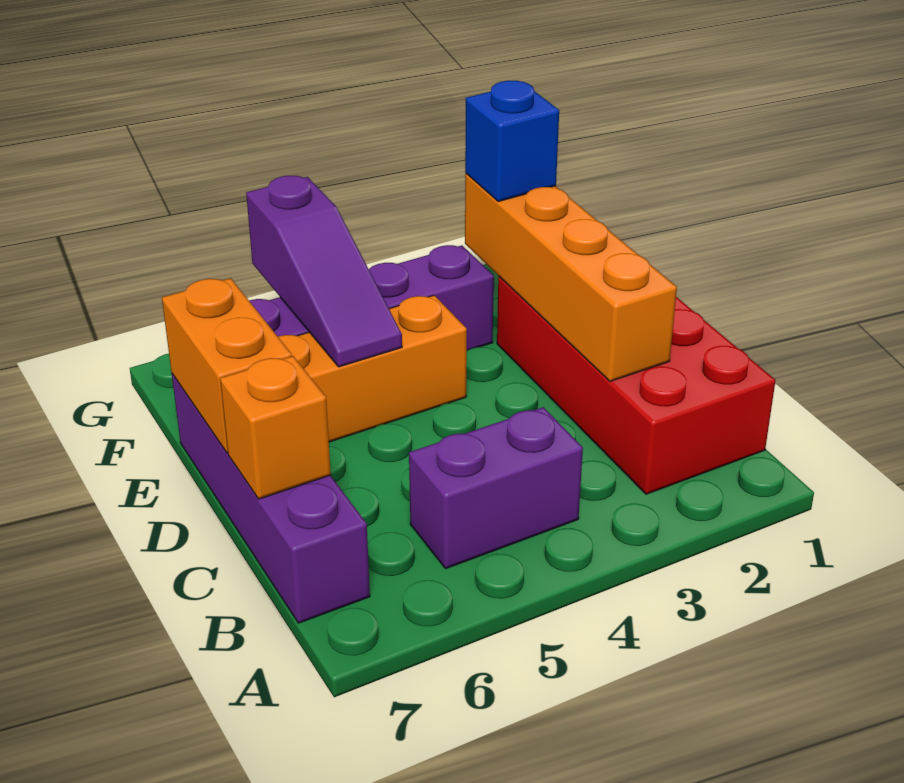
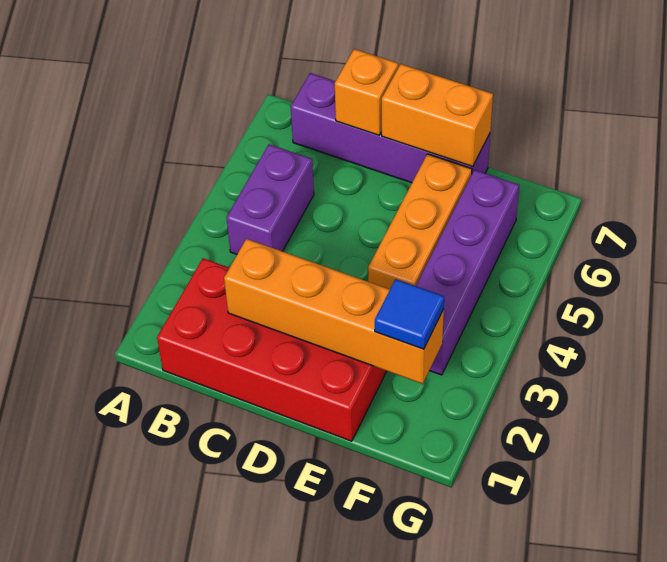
purple slope E5:G5 level 2 top G -> none
blue brick F2 level 3 -> blue tile F2 level 3

